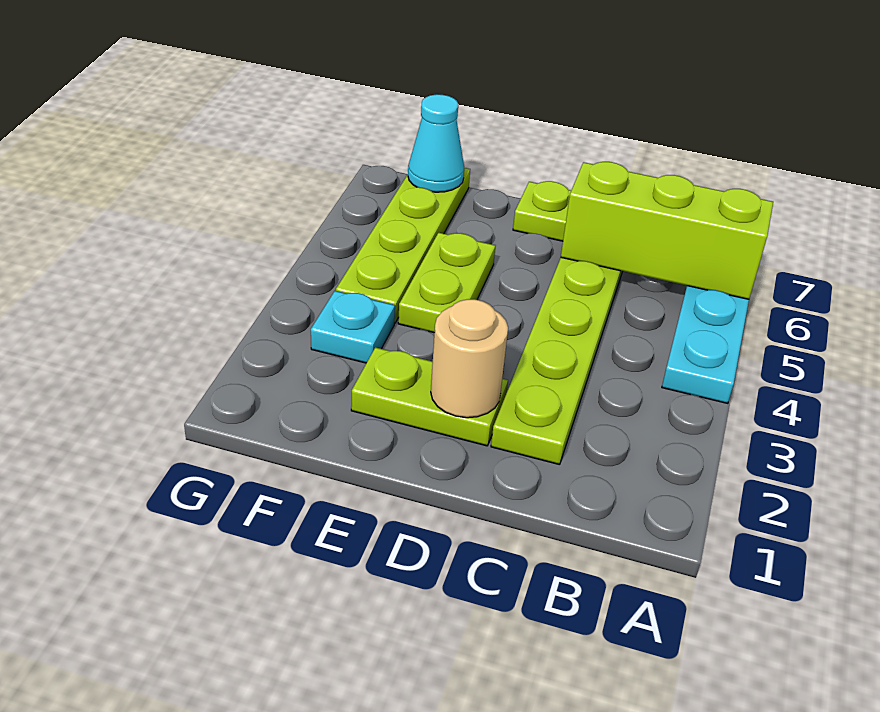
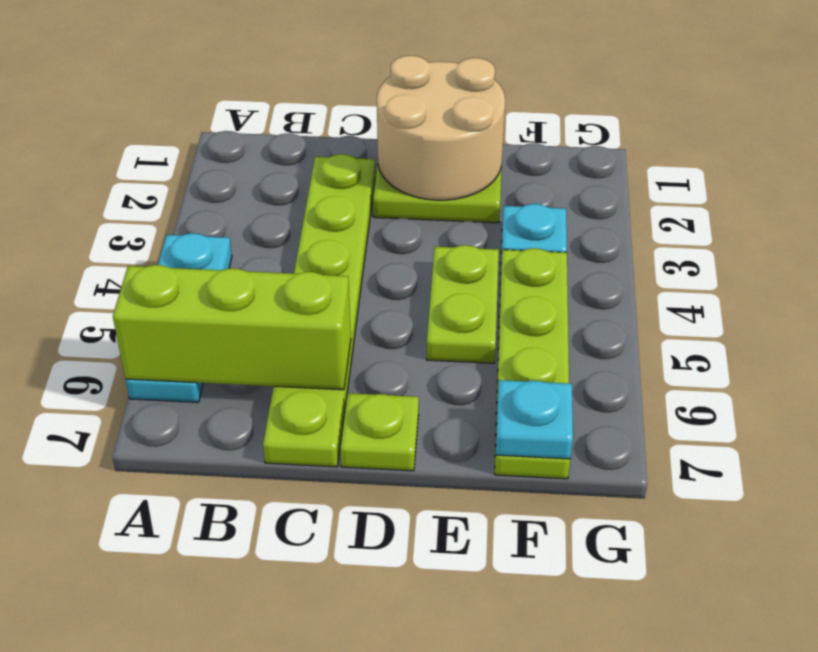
tan round brick D2 level 2 -> tan round brick D1:E2 level 2
cyan cone F7 level 2 -> cyan plate F7 level 2

